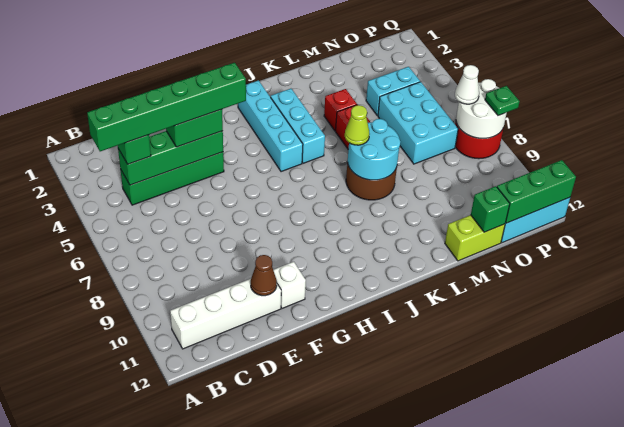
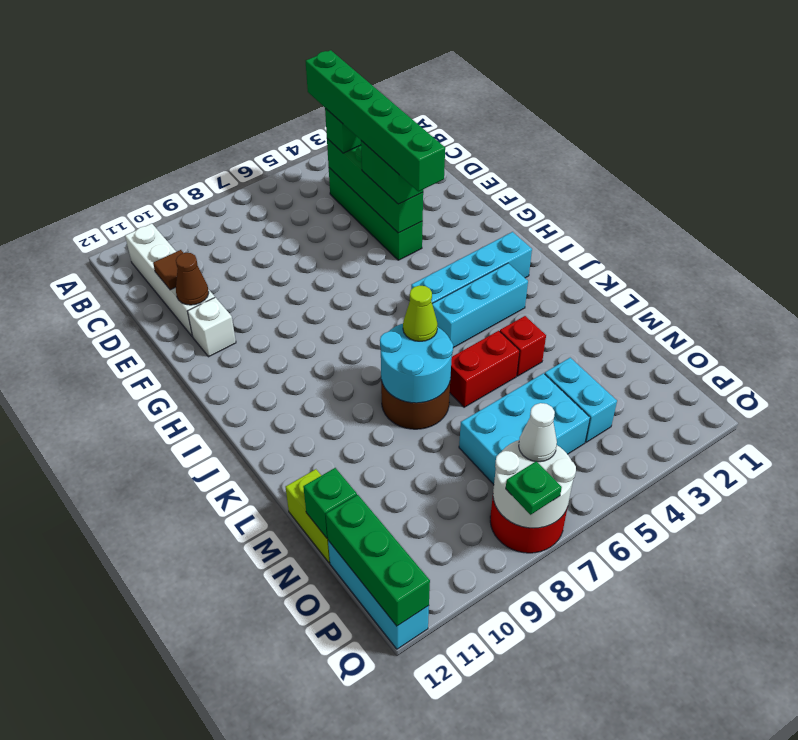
none -> brown tile D11 level 2

